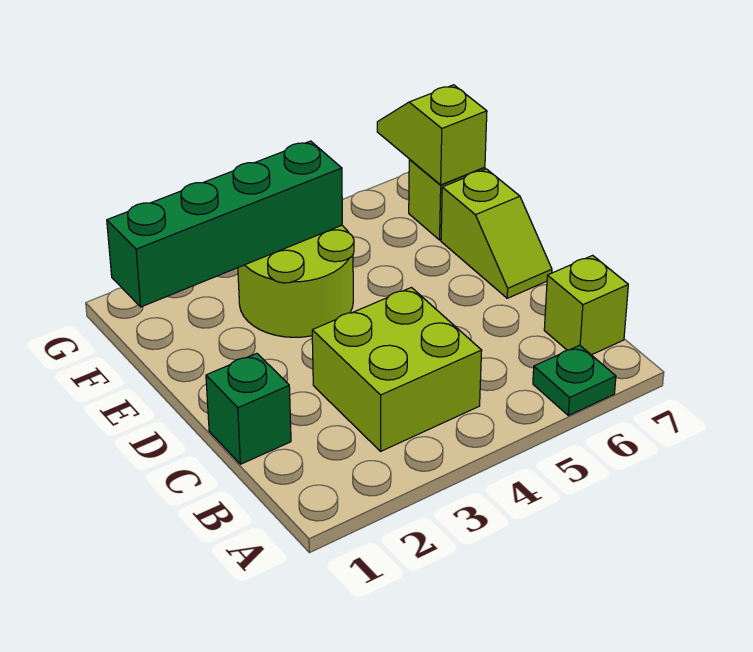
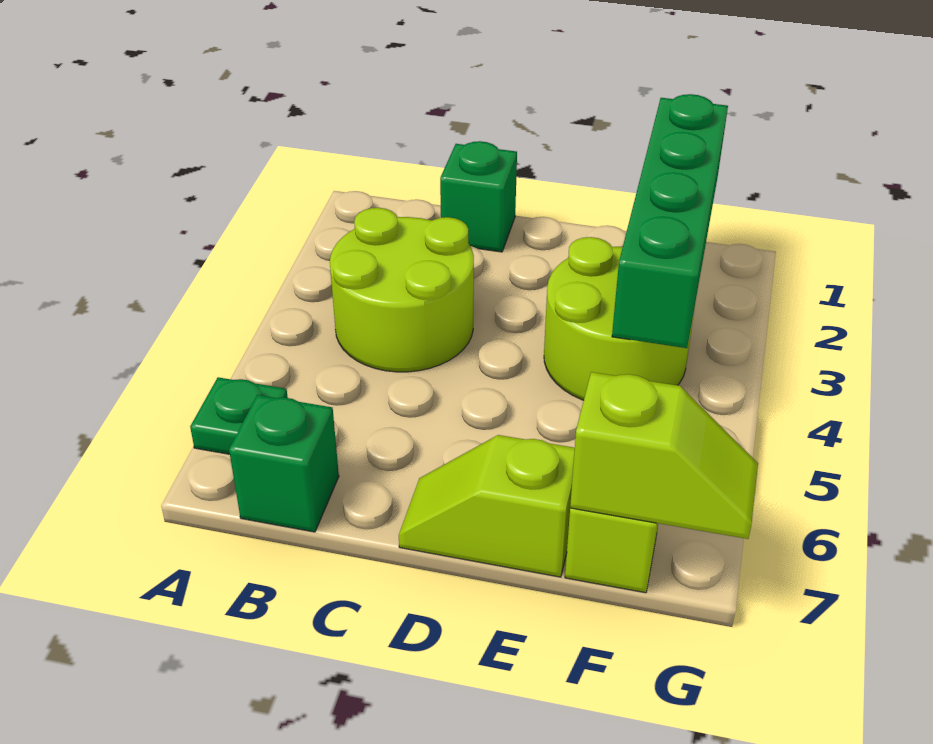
lime brick B3:C4 level 1 -> lime round brick B3:C4 level 1
lime brick B7 level 1 -> green brick B7 level 1

